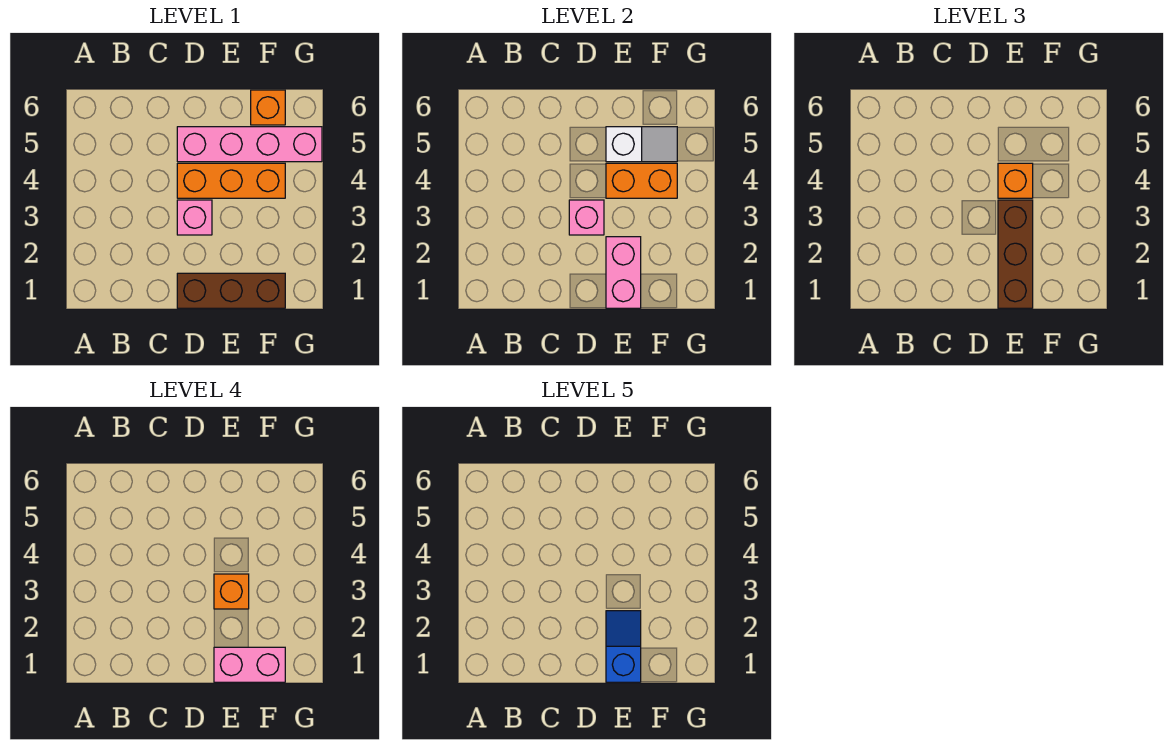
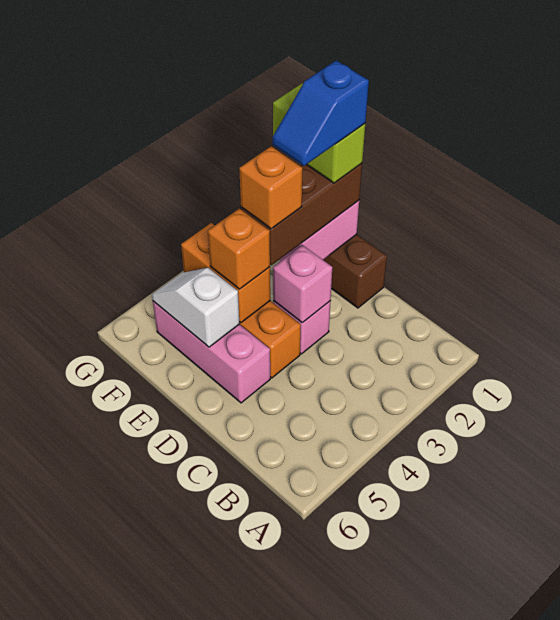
pink brick D5:G5 level 1 -> pink brick D5:F5 level 1
pink brick E1:F1 level 4 -> lime brick E1:F1 level 4
orange brick F6 level 1 -> none

